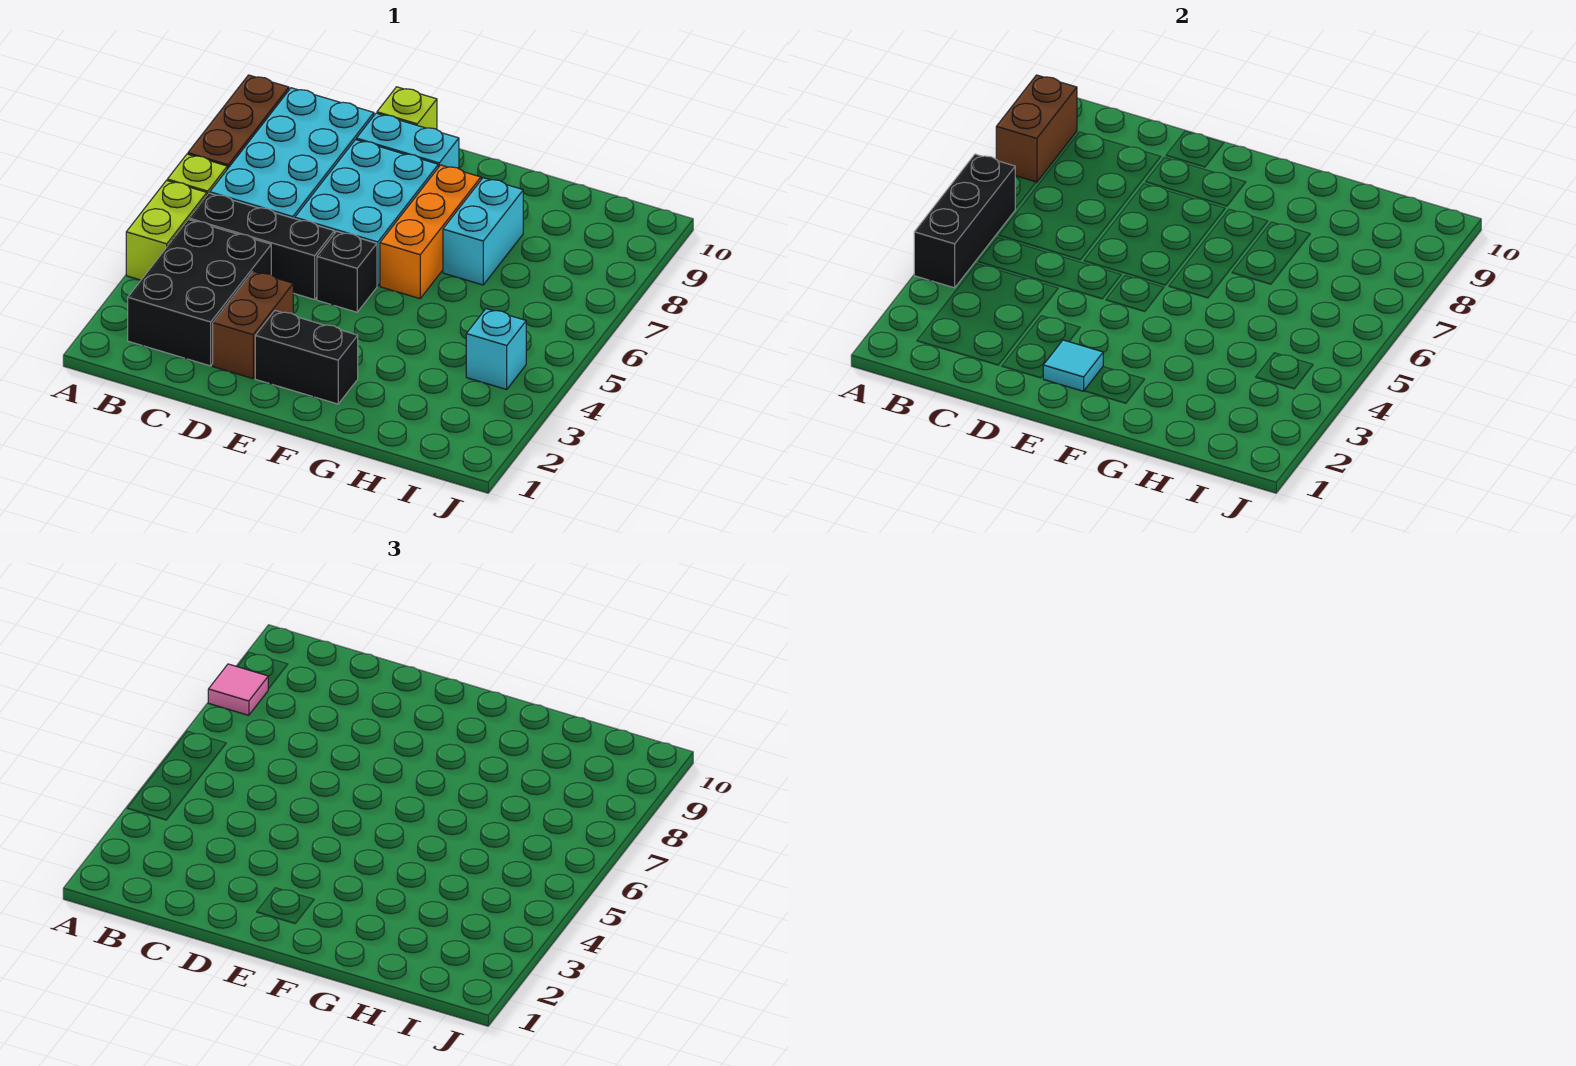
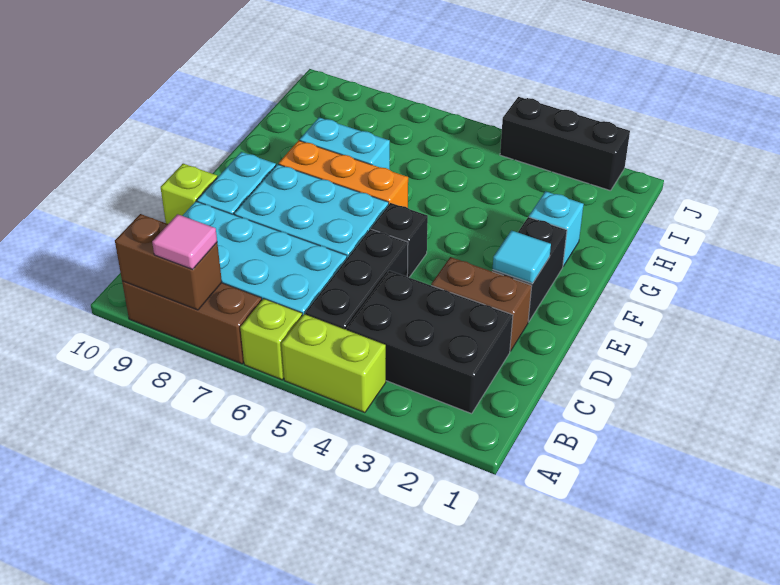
black brick A4:A6 level 2 -> black brick J2:J4 level 1
cyan brick I4 level 1 -> cyan brick G2 level 1

